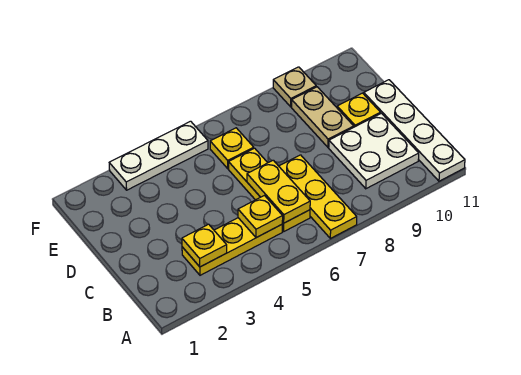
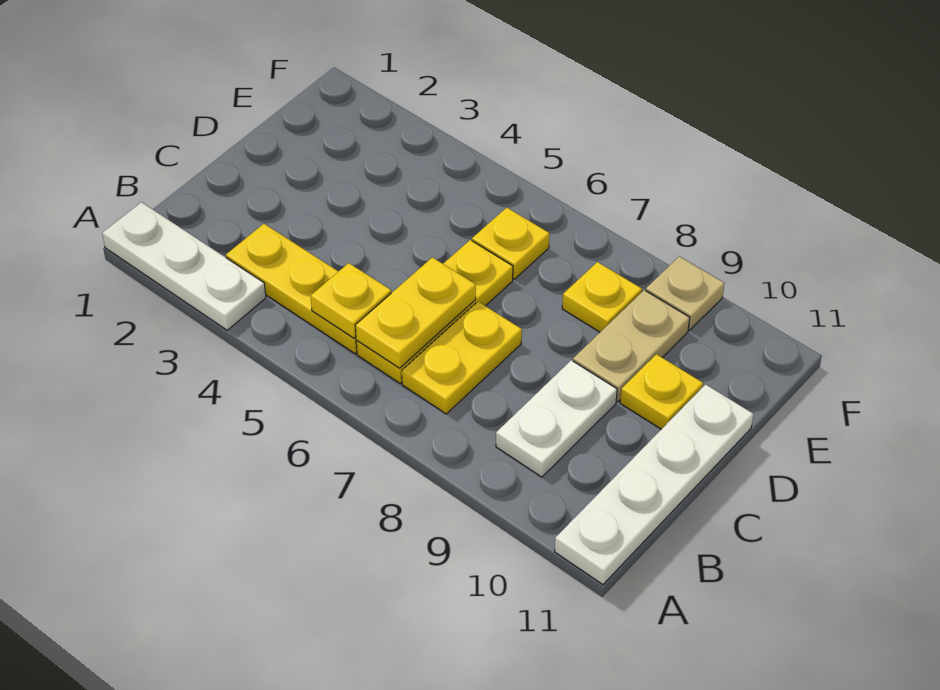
yellow plate A7:C7 level 1 -> yellow plate B7:C7 level 1
yellow plate B3 level 2 -> yellow plate E8 level 1
white plate B9:C10 level 1 -> white plate B9:C9 level 1
white plate F3:F5 level 1 -> white plate A1:A3 level 1

